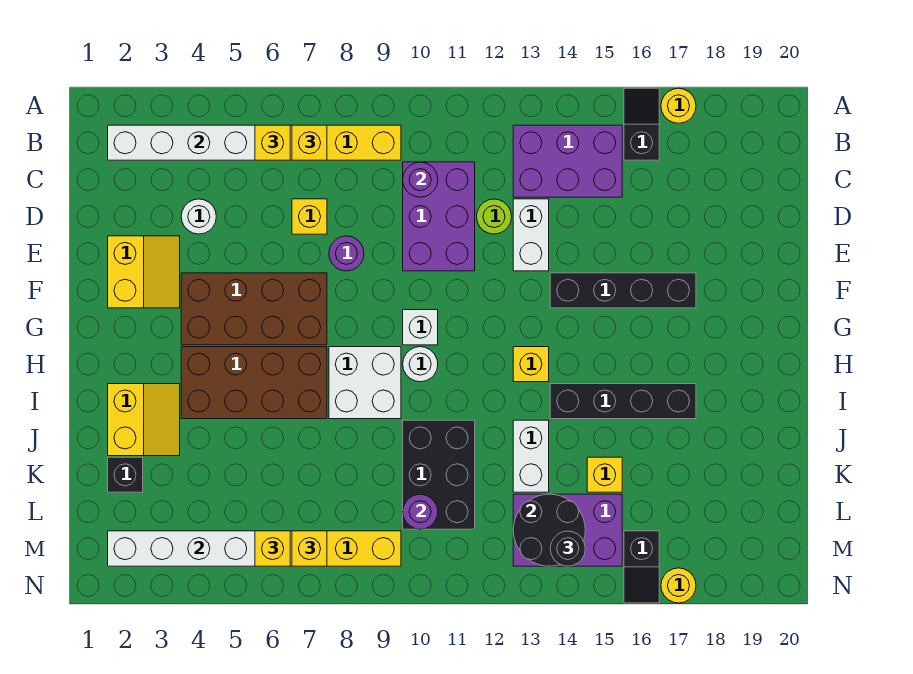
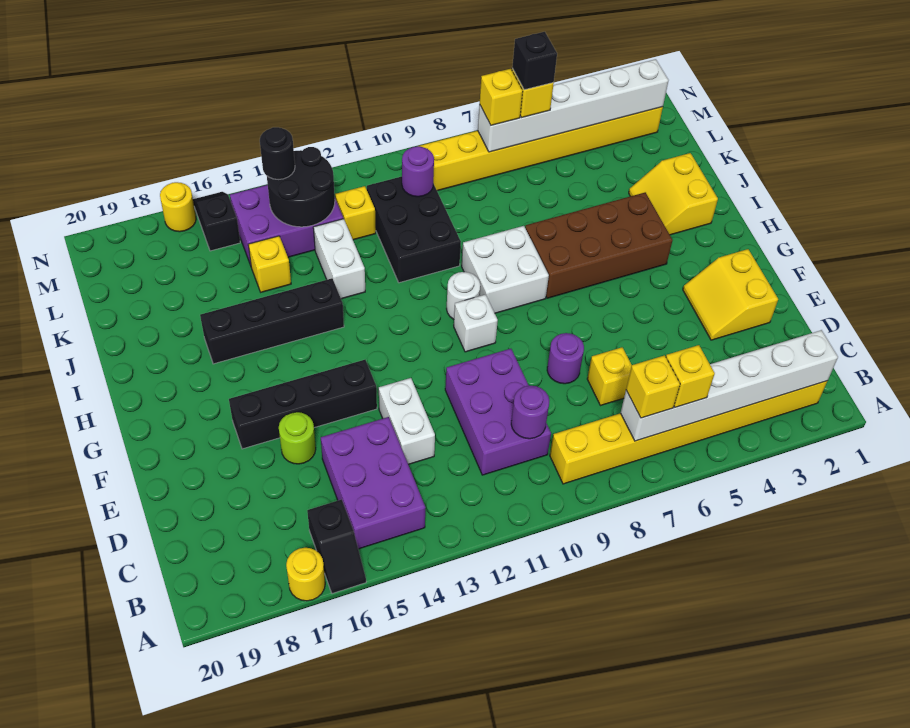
purple brick B13:C15 level 1 -> purple brick B14:D15 level 1
white round brick D4 level 1 -> none
lime round brick D12 level 1 -> lime round brick E16 level 1
brown brick F4:G7 level 1 -> none
yellow brick H13 level 1 -> yellow brick L12 level 1
black brick K2 level 1 -> black brick M6 level 4

